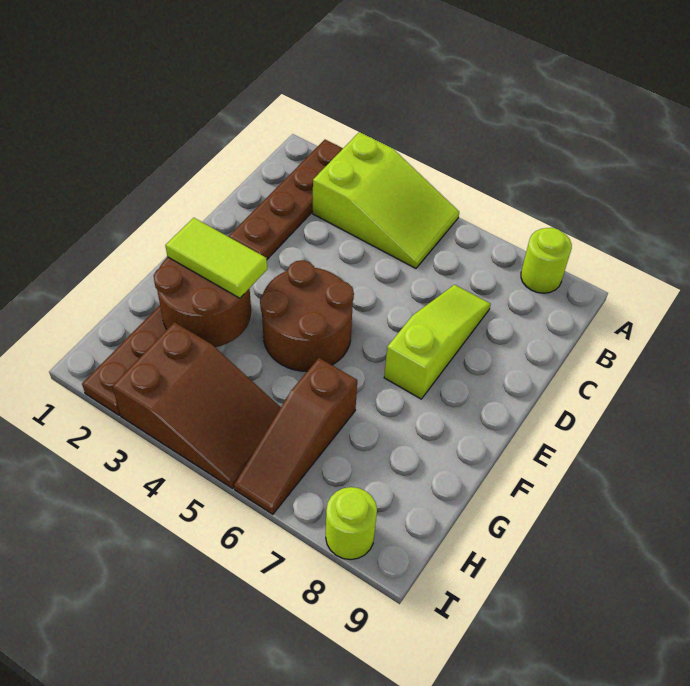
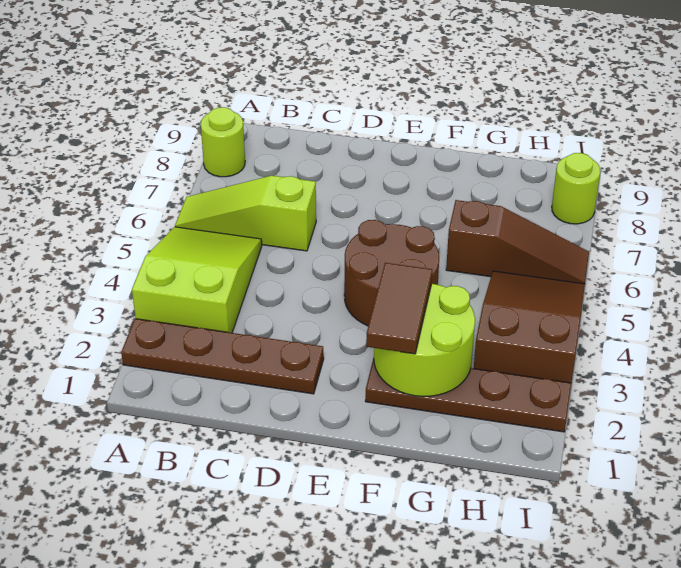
lime slope C7:E7 level 1 top E -> lime slope A6:C6 level 1 top C
brown round brick F2:G3 level 2 -> lime round brick F2:G3 level 2
lime tile F2:F3 level 3 -> brown tile F2:F3 level 3

